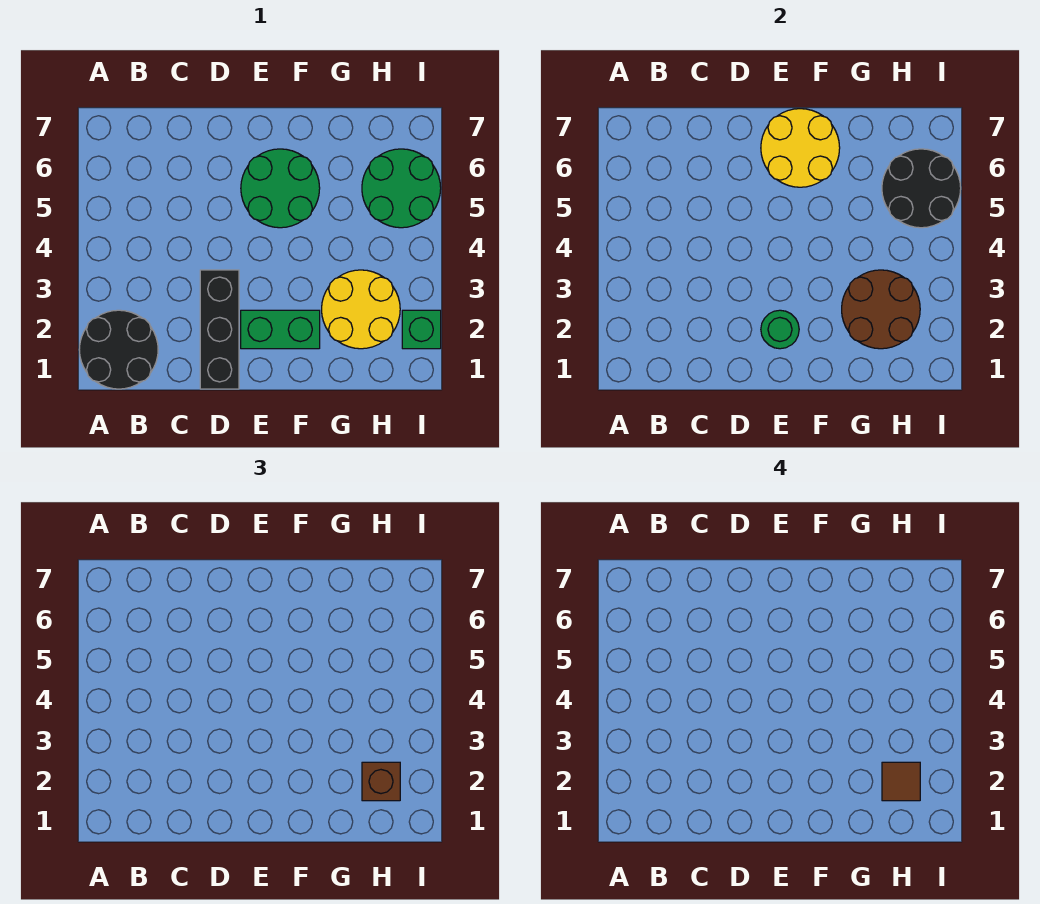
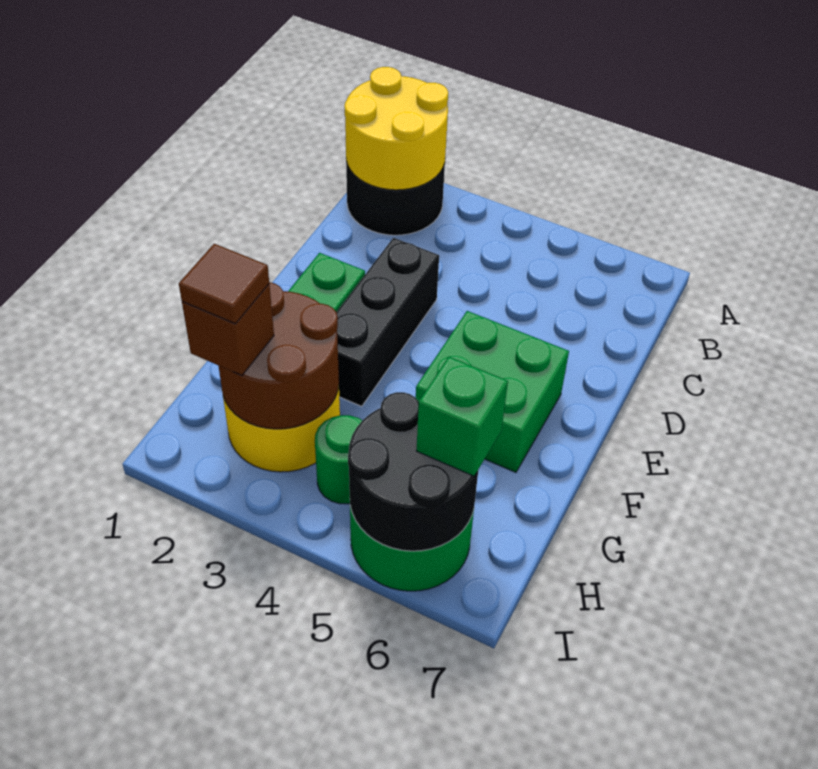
black brick D1:D3 level 1 -> black brick D3:F3 level 1
green round brick E2 level 2 -> green round brick H4 level 1
green round brick E5:F6 level 1 -> green brick E5:F6 level 1
yellow round brick E6:F7 level 2 -> yellow round brick A1:B2 level 2
green brick I2 level 1 -> green brick H6 level 3

